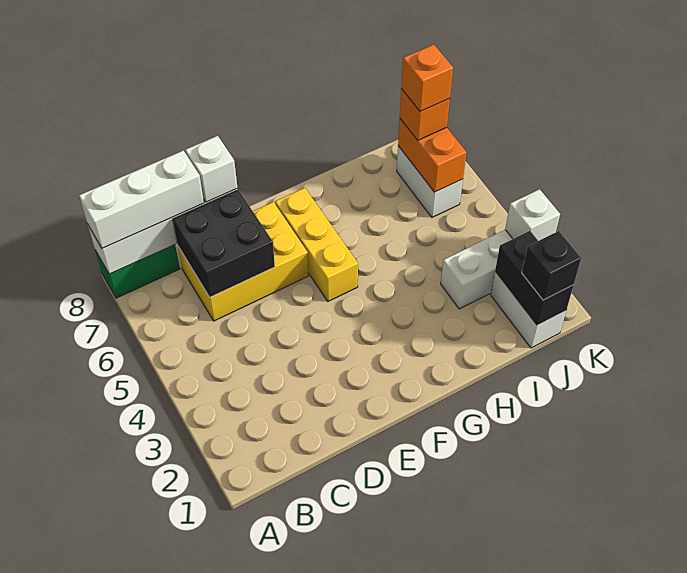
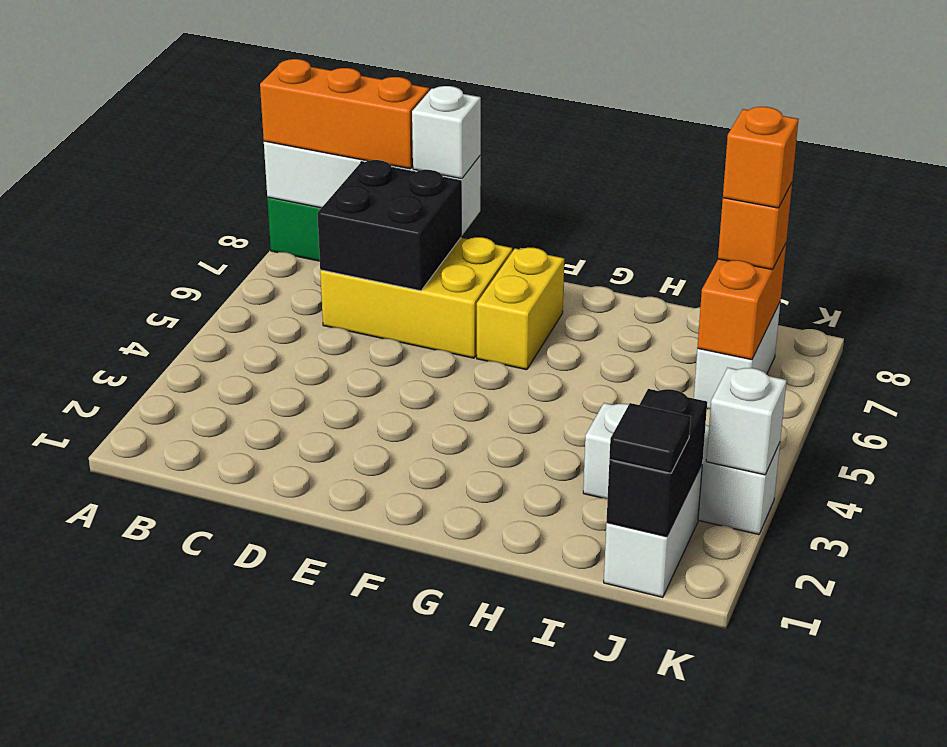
white brick A8:C8 level 3 -> orange brick A8:C8 level 3
yellow brick F5:F7 level 1 -> yellow brick F6:F7 level 1
black brick J1 level 3 -> black tile J1 level 3

